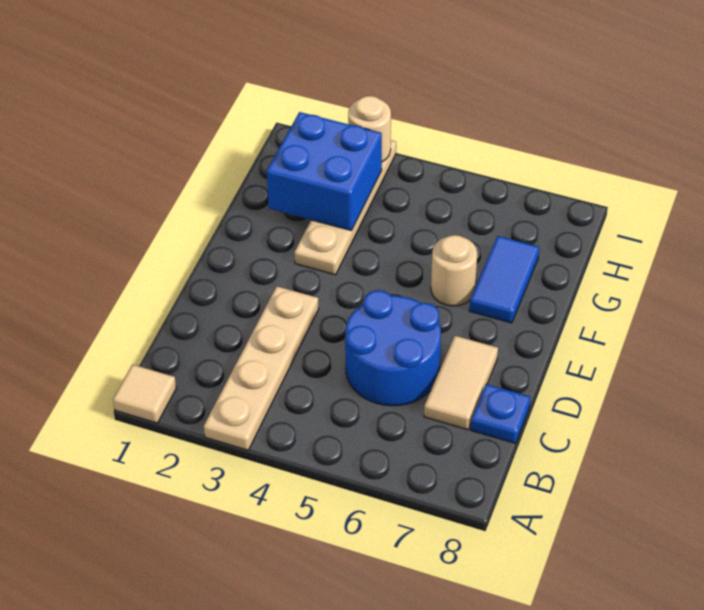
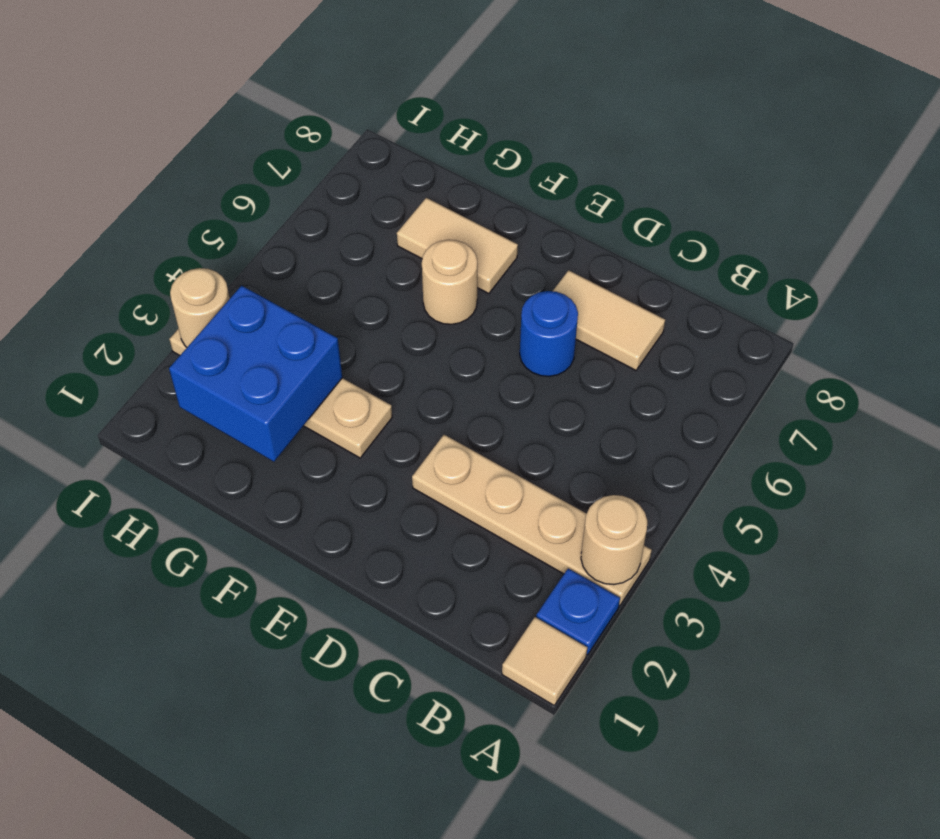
none -> tan round brick A3 level 2
blue round brick C5:D6 level 1 -> blue round brick D6 level 1
blue plate C8 level 1 -> blue plate A2 level 1
blue tile F7:G7 level 1 -> tan tile F7:G7 level 1

